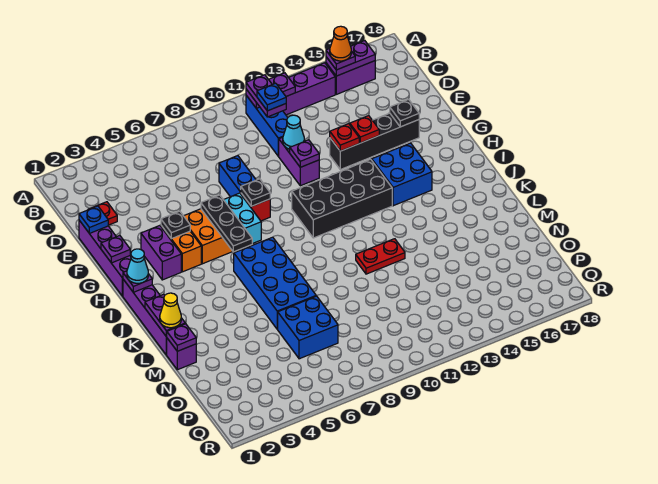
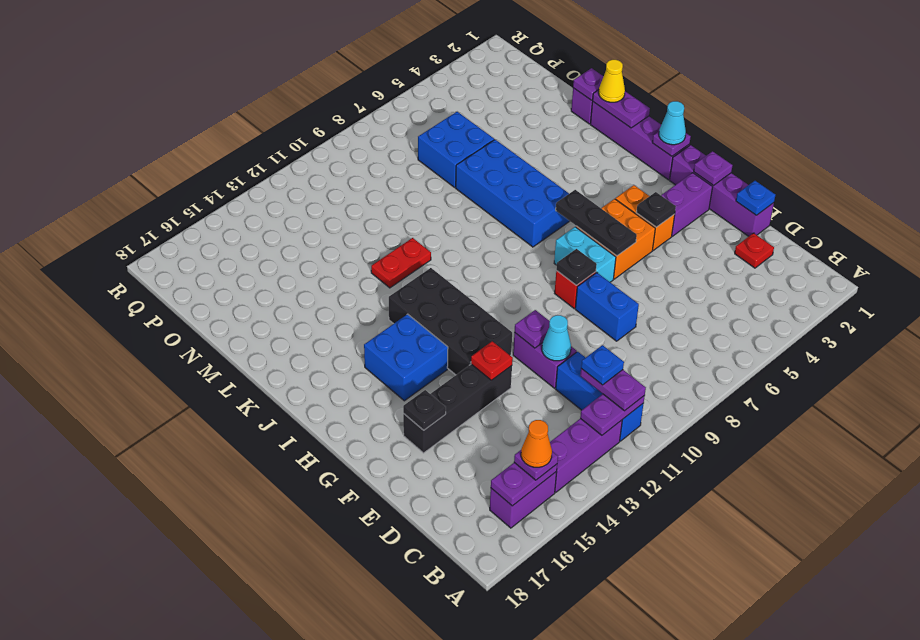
red plate F14 level 2 -> none
purple brick G3:H3 level 1 -> purple brick G2:G3 level 1
black brick H10:I13 level 1 -> black brick G12:J13 level 1

